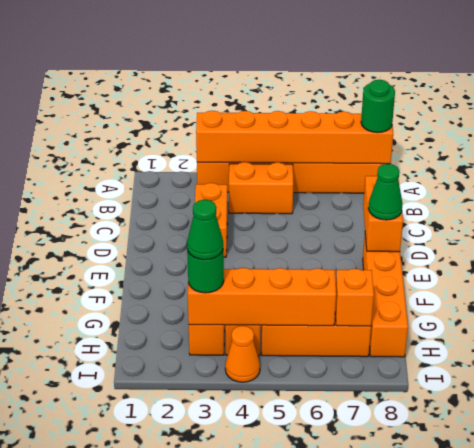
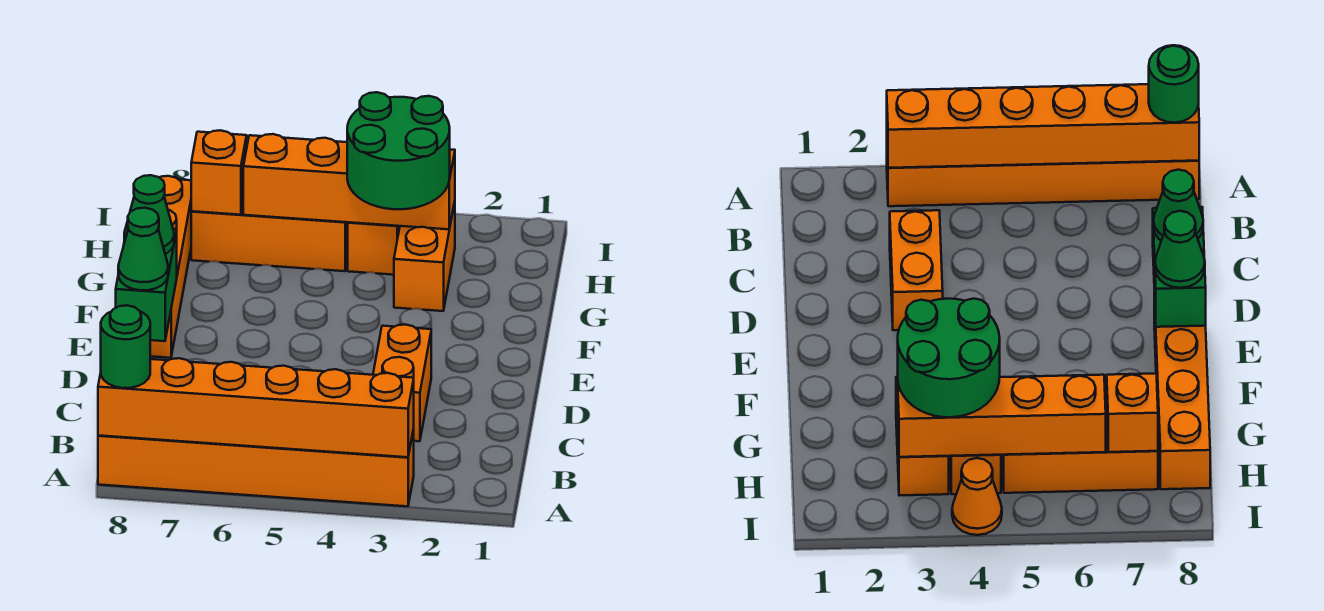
orange brick B4:B5 level 1 -> none
orange brick D8:E8 level 2 -> green brick D8:E8 level 2
green round brick H3 level 3 -> green round brick G3:H4 level 3
green cone H3 level 4 -> green cone D8 level 3

